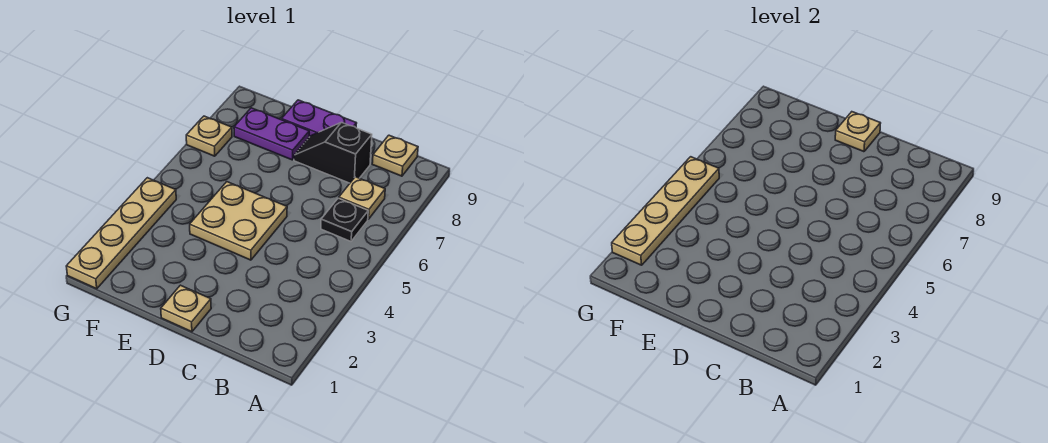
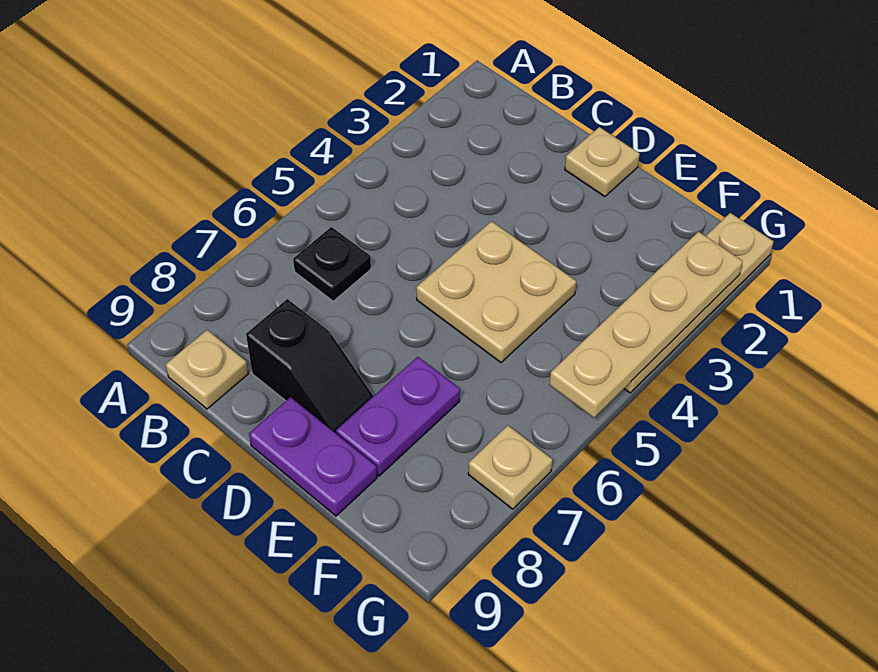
tan plate B7 level 1 -> none
tan plate D9 level 2 -> none
purple plate E8:F8 level 1 -> purple plate E7:E8 level 1

